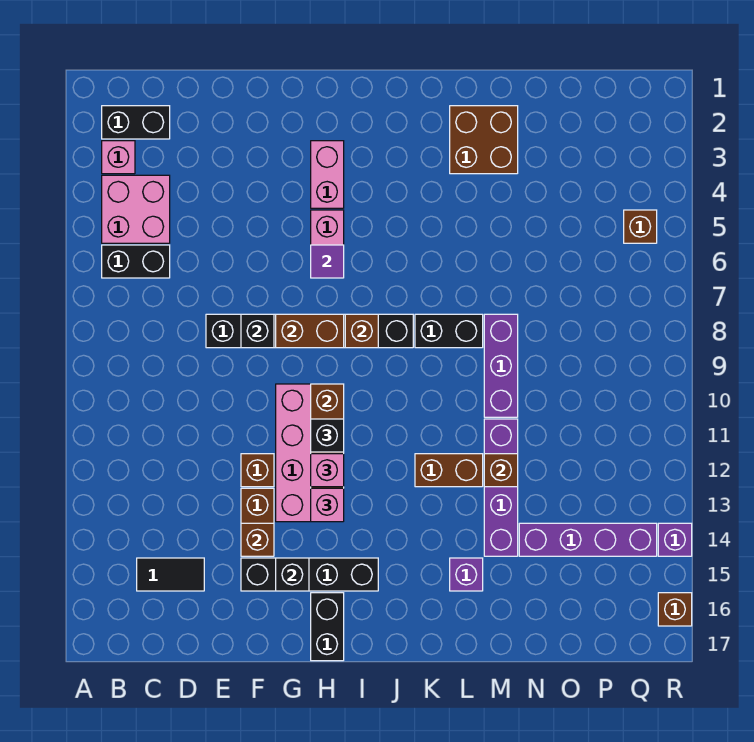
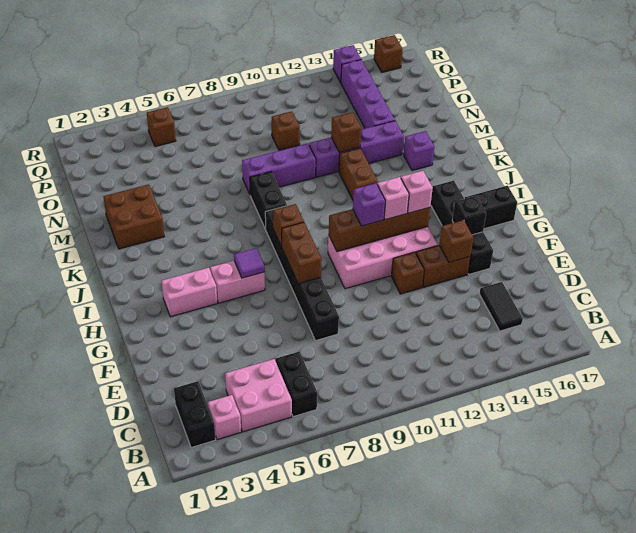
black brick F8 level 2 -> none
black brick H11 level 3 -> purple brick H11 level 3
none -> brown brick O10 level 1

